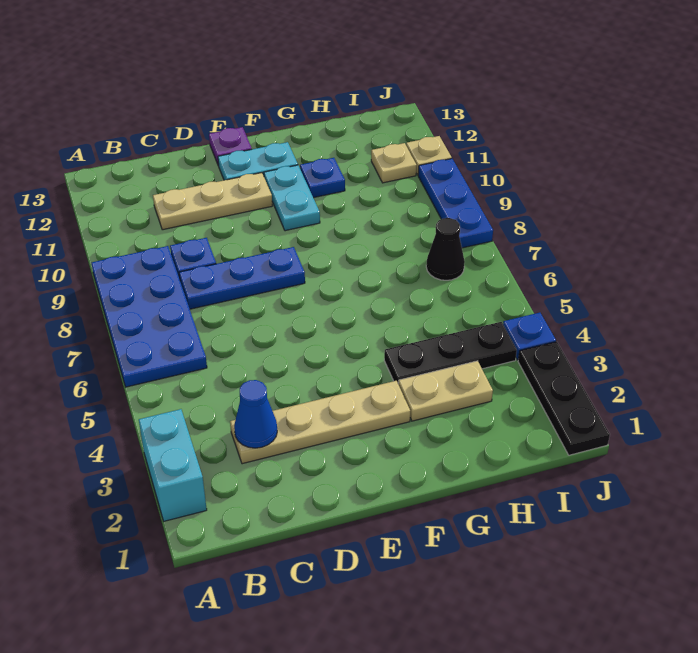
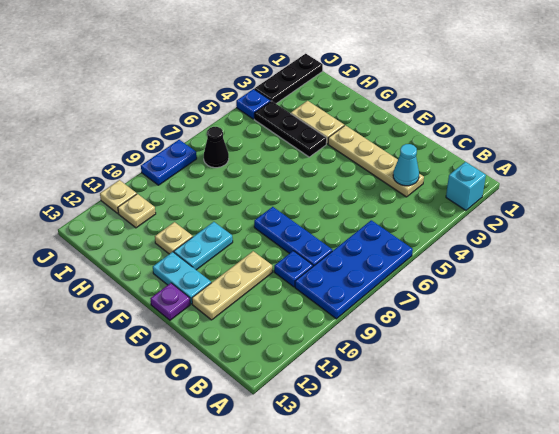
cyan brick A2:A3 level 1 -> cyan brick A2 level 1
blue cone C3 level 2 -> cyan cone C3 level 2
tan plate C11:E11 level 1 -> tan plate D10:D12 level 1
blue plate G11 level 1 -> tan plate G11 level 1
blue plate J8:J10 level 1 -> blue plate J8:J9 level 1

